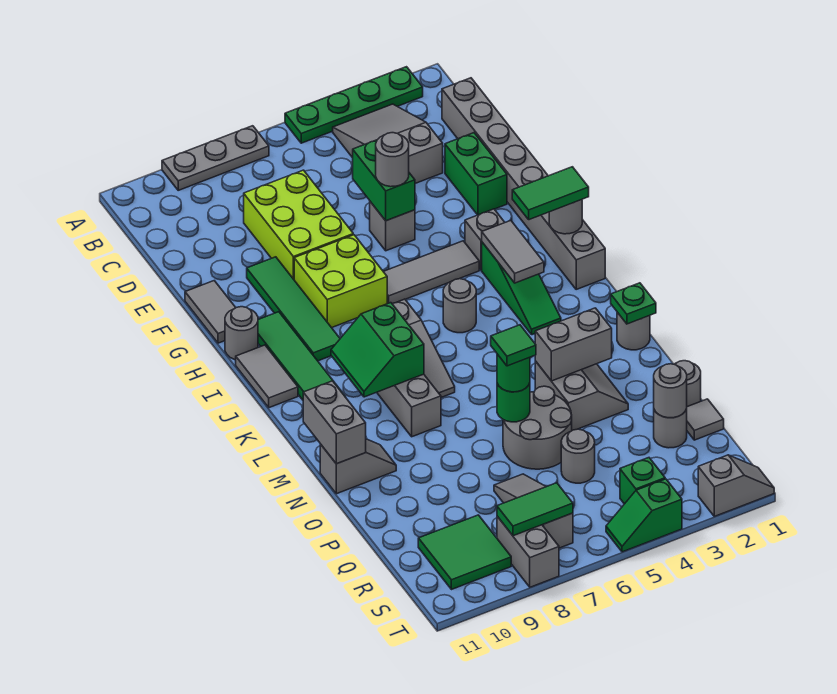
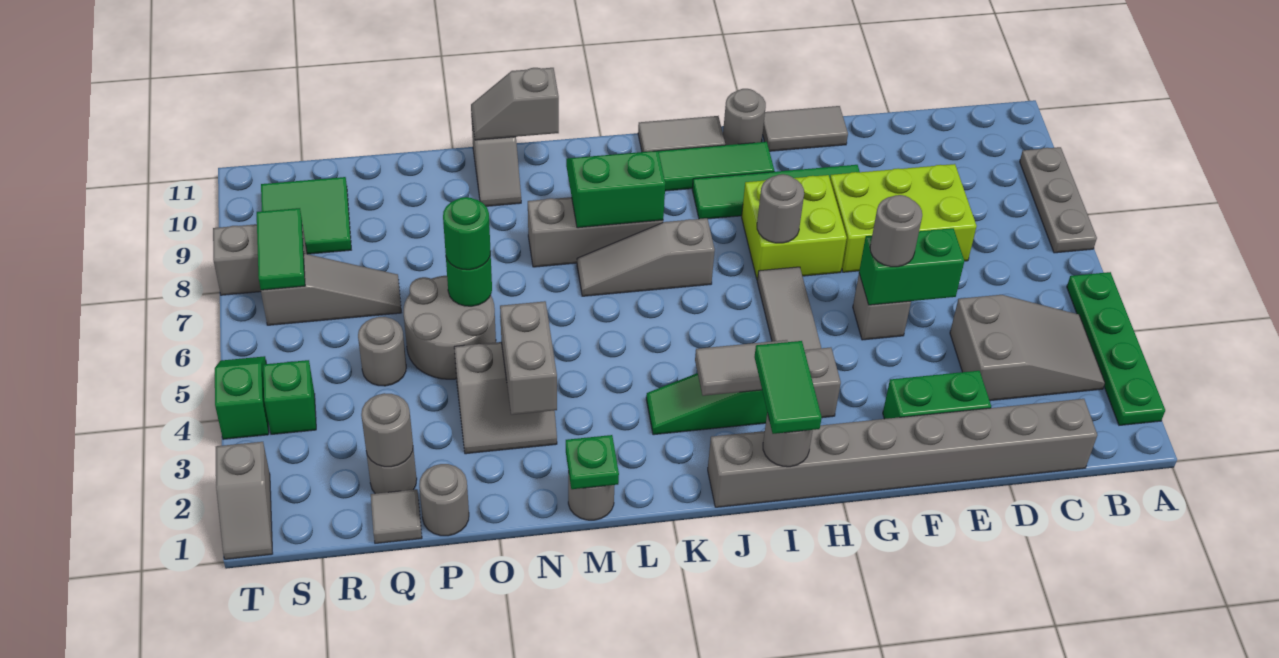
grey round brick J5 level 1 -> grey round brick H7 level 2
grey brick M11:N11 level 2 -> grey slope M11:N11 level 2 top M
green tile O6 level 4 -> none

